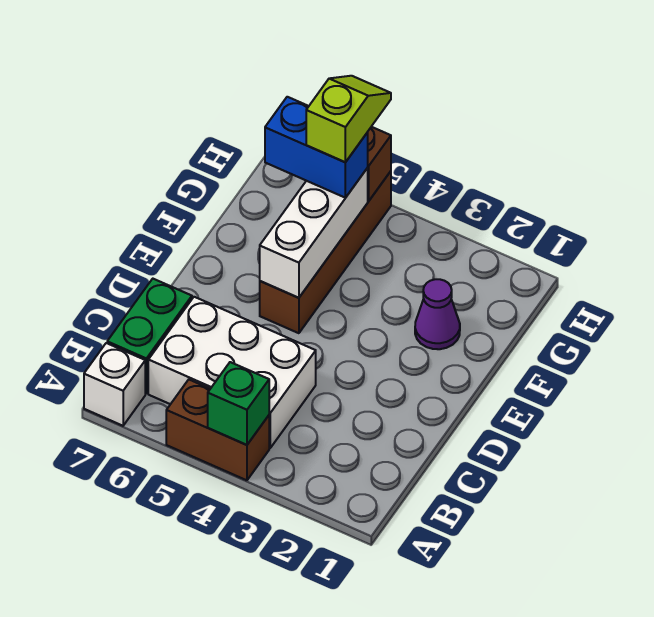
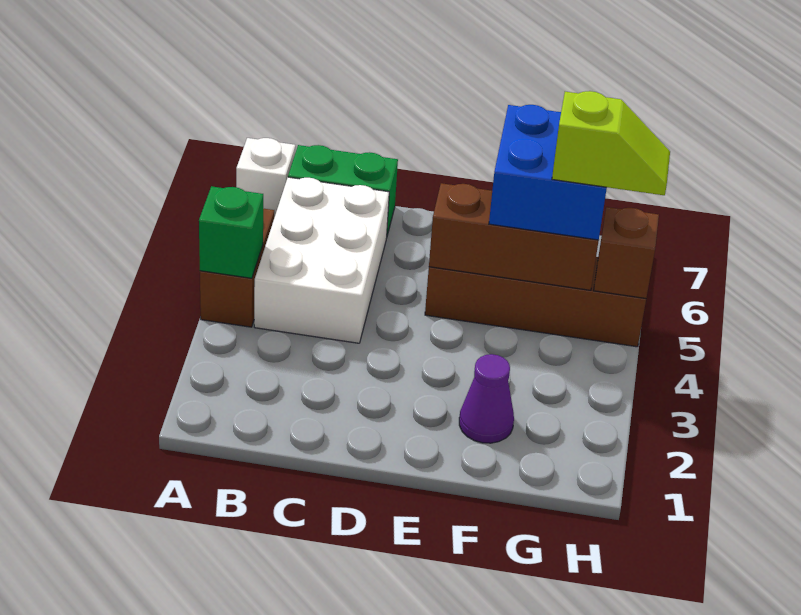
white brick E5:G5 level 2 -> brown brick E5:G5 level 2
blue brick G5:G6 level 3 -> blue brick F5:G6 level 3

